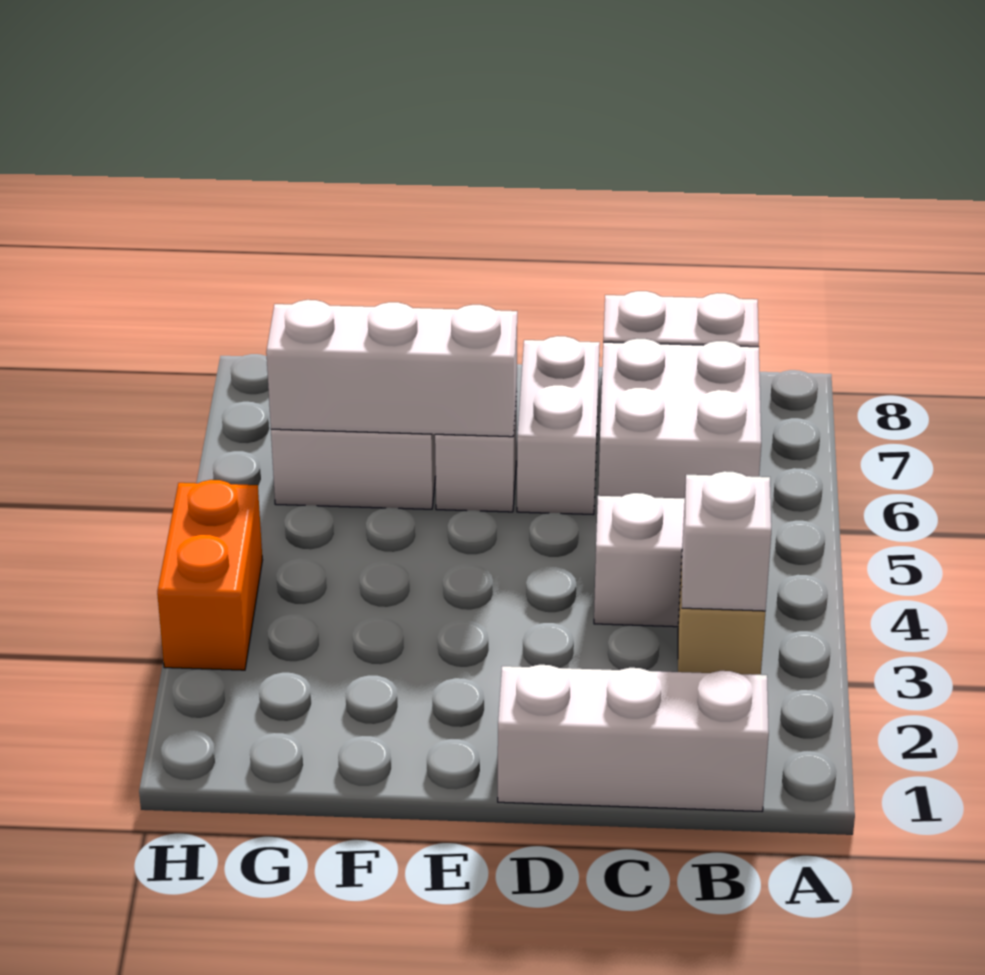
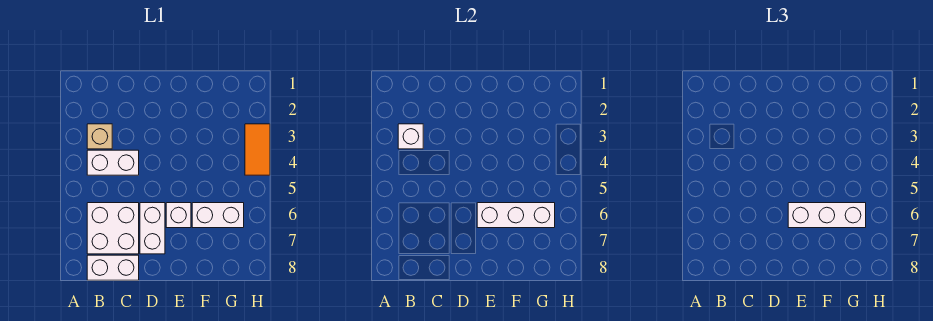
white brick B1:D1 level 1 -> white brick E6:G6 level 3
orange brick H3:H4 level 1 -> orange tile H3:H4 level 1

